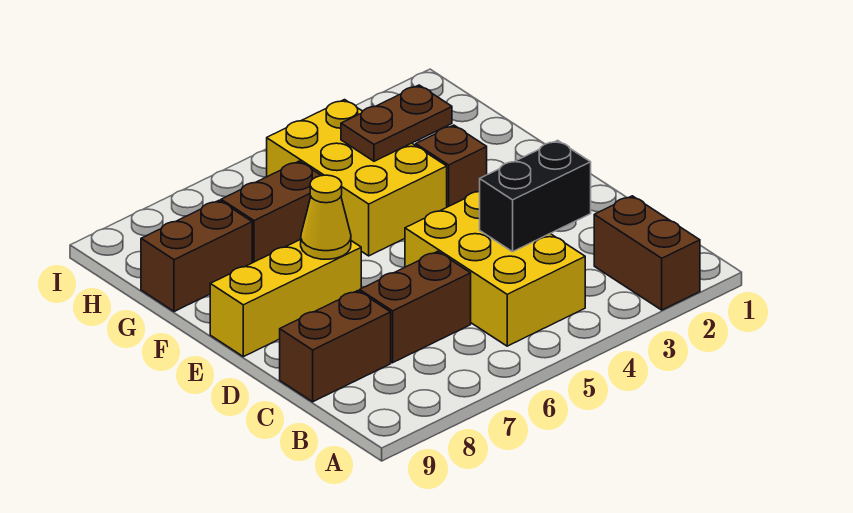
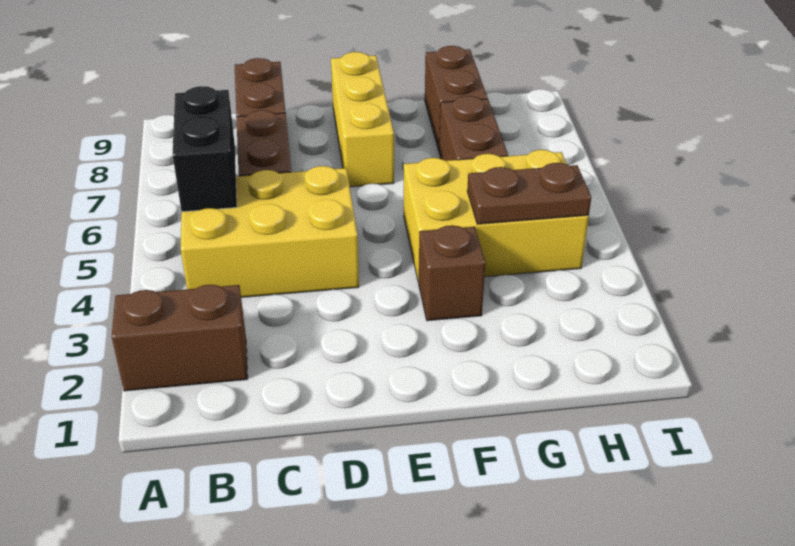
black brick C3:C4 level 2 -> black brick B5:B6 level 2
yellow cone E7 level 2 -> none
brown plate G3:G4 level 2 -> brown plate G4:H4 level 2

